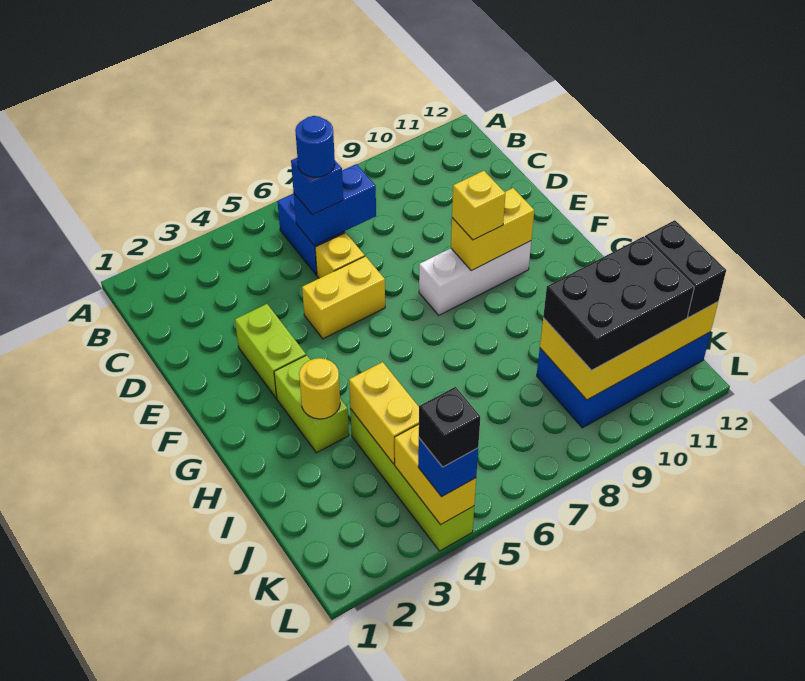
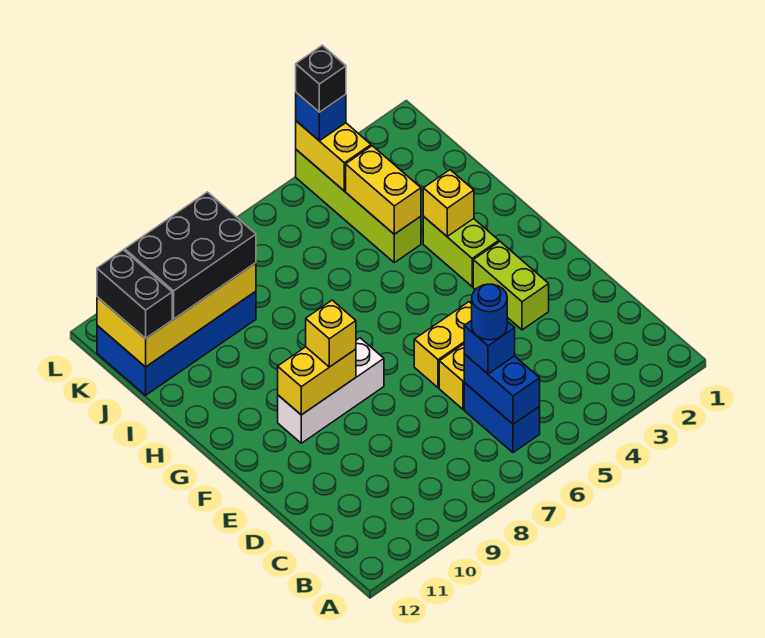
blue brick C6:C7 level 2 -> blue brick B6:C6 level 2
yellow round brick H3 level 2 -> yellow brick H3 level 2

